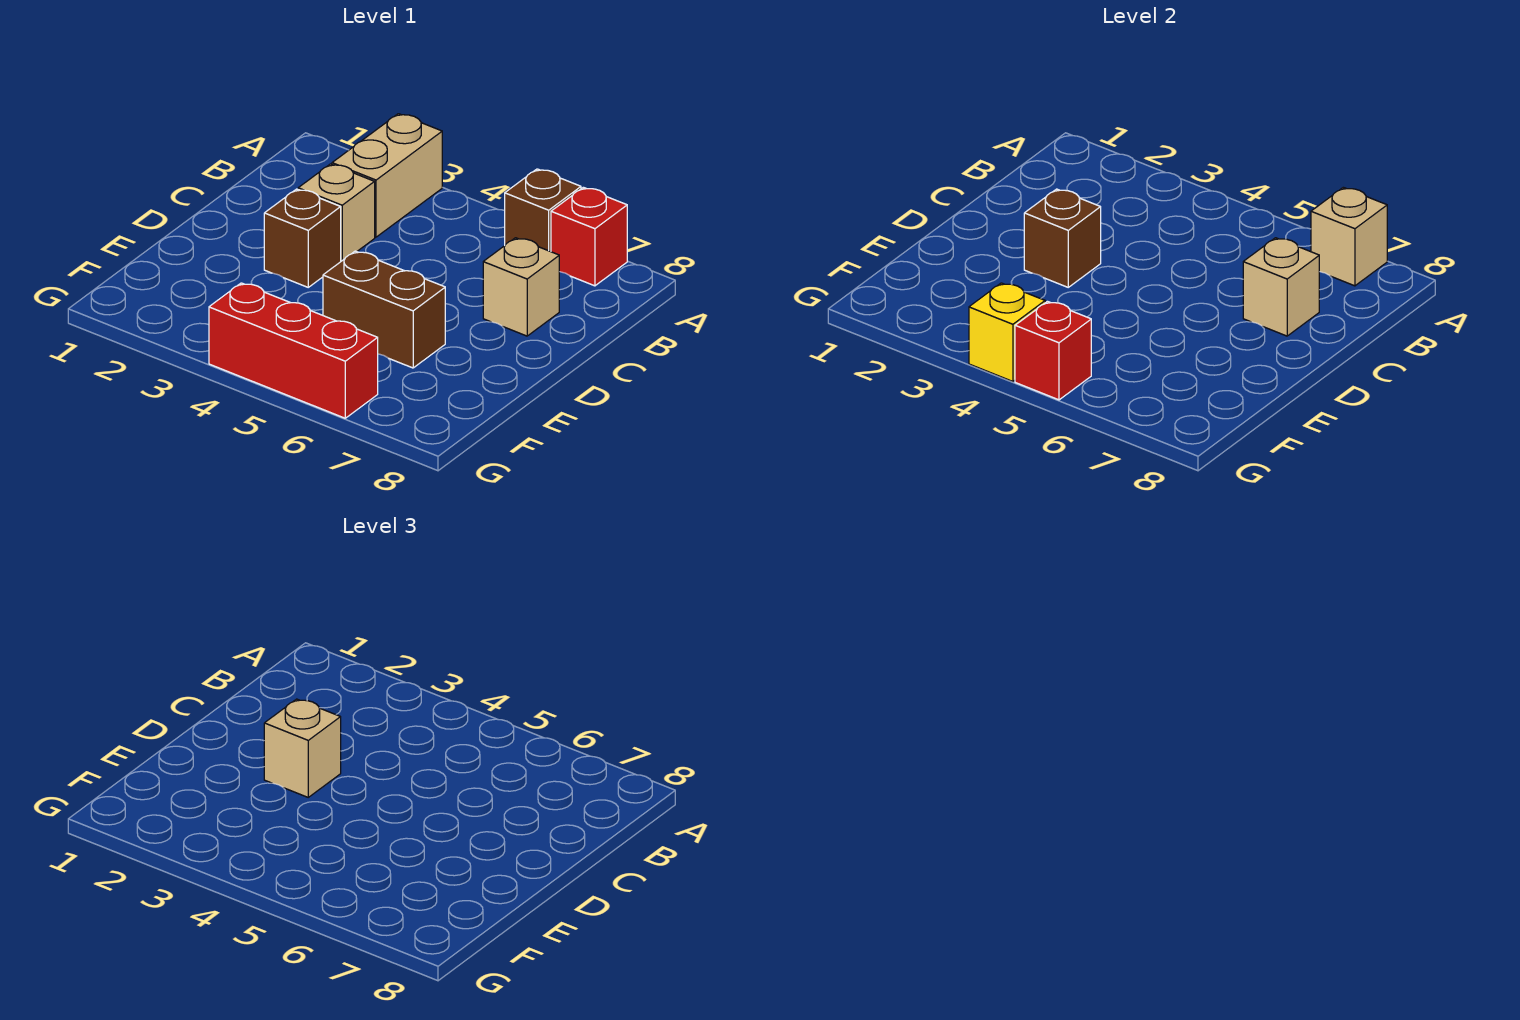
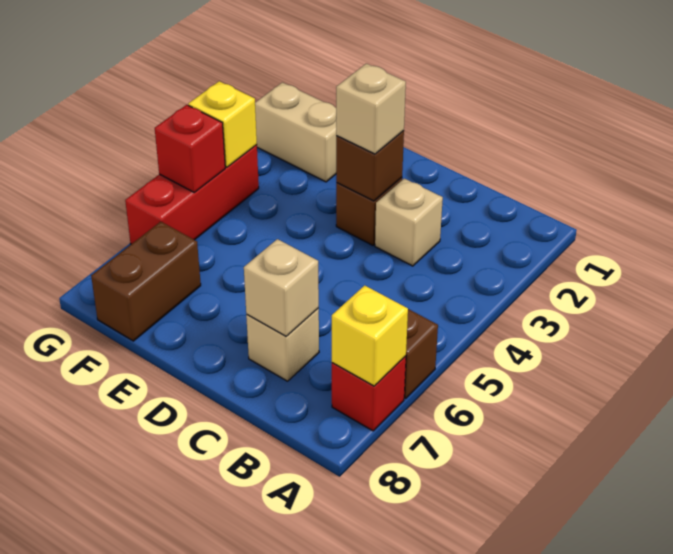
tan brick A3:B3 level 1 -> tan brick F2:G2 level 1
tan brick A7 level 2 -> yellow brick A7 level 2
brown brick E5:E6 level 1 -> brown brick F7:F8 level 1

